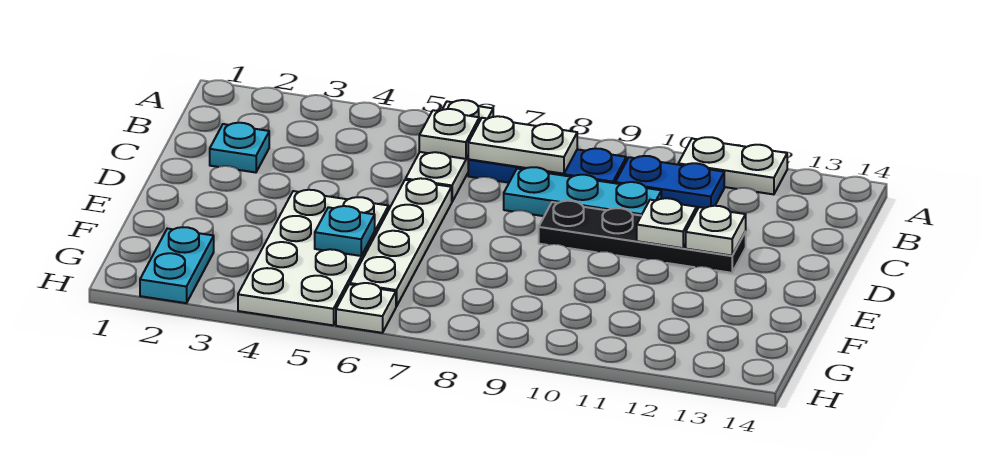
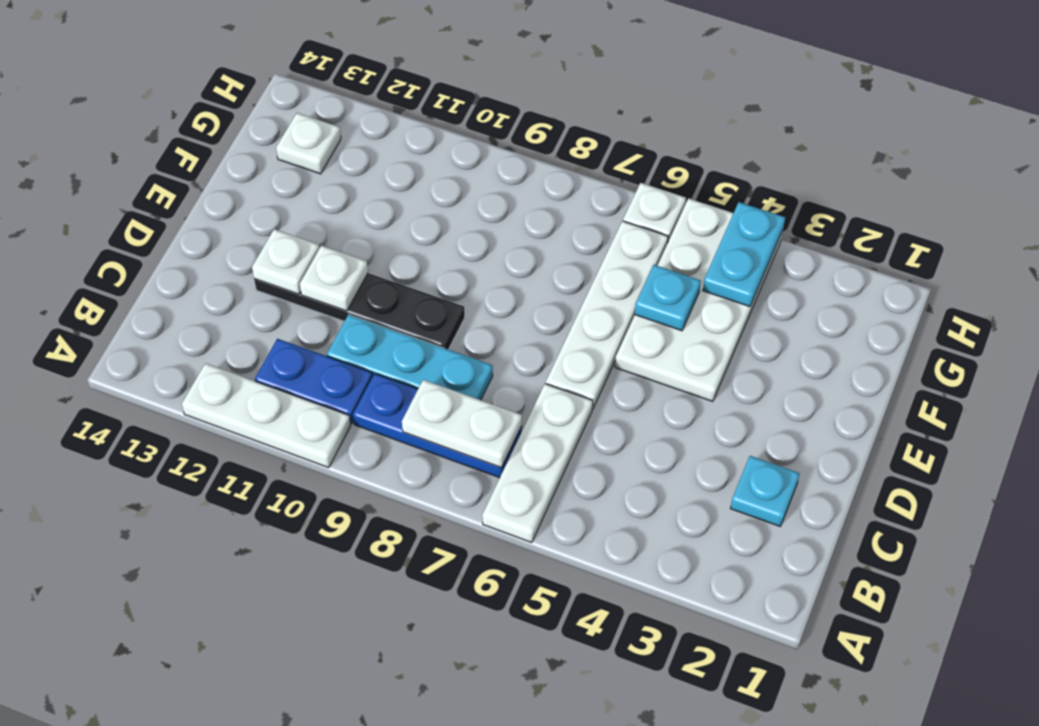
white plate A11:A12 level 1 -> white plate A10:A12 level 1
white plate B6 level 2 -> white plate G13 level 1
cyan plate G2:H2 level 1 -> cyan plate G4:H4 level 2

